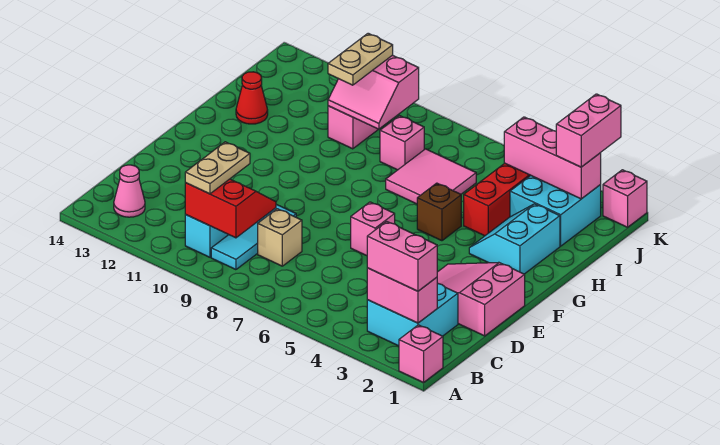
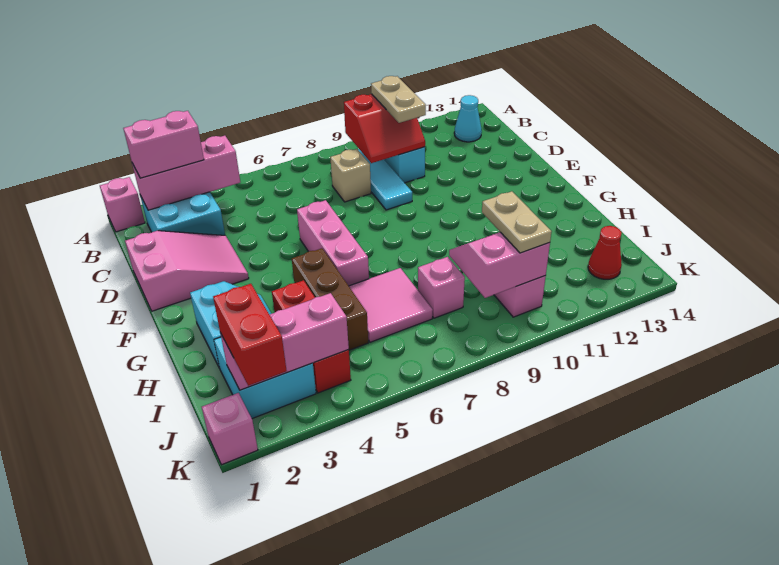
pink brick B2:B3 level 2 -> pink brick B2:B4 level 2
pink cone B13 level 1 -> cyan cone B13 level 1
pink brick E6 level 1 -> pink brick E6:G6 level 1
brown brick G5 level 1 -> brown brick G5:I5 level 1
red cone H13 level 1 -> red cone J13 level 1
pink brick J2:K2 level 3 -> red brick J2:K2 level 3

